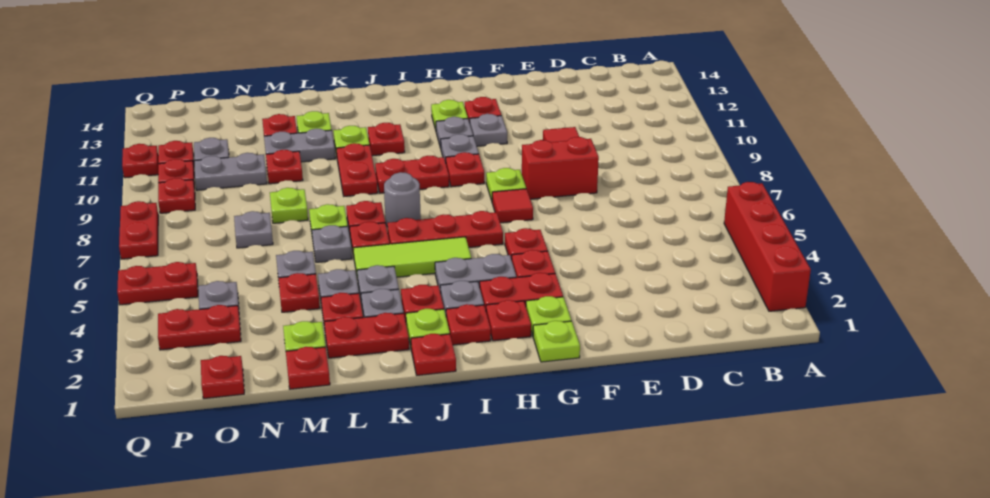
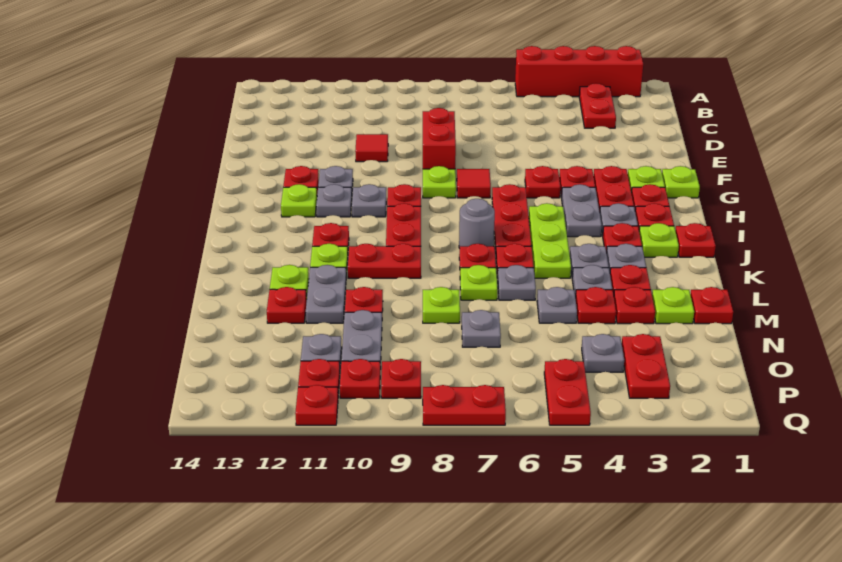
lime tile I5:K5 level 1 -> lime plate I5:K5 level 1
red plate K2:L2 level 1 -> red plate B3:C3 level 1
red plate O1 level 1 -> red plate M3 level 1

